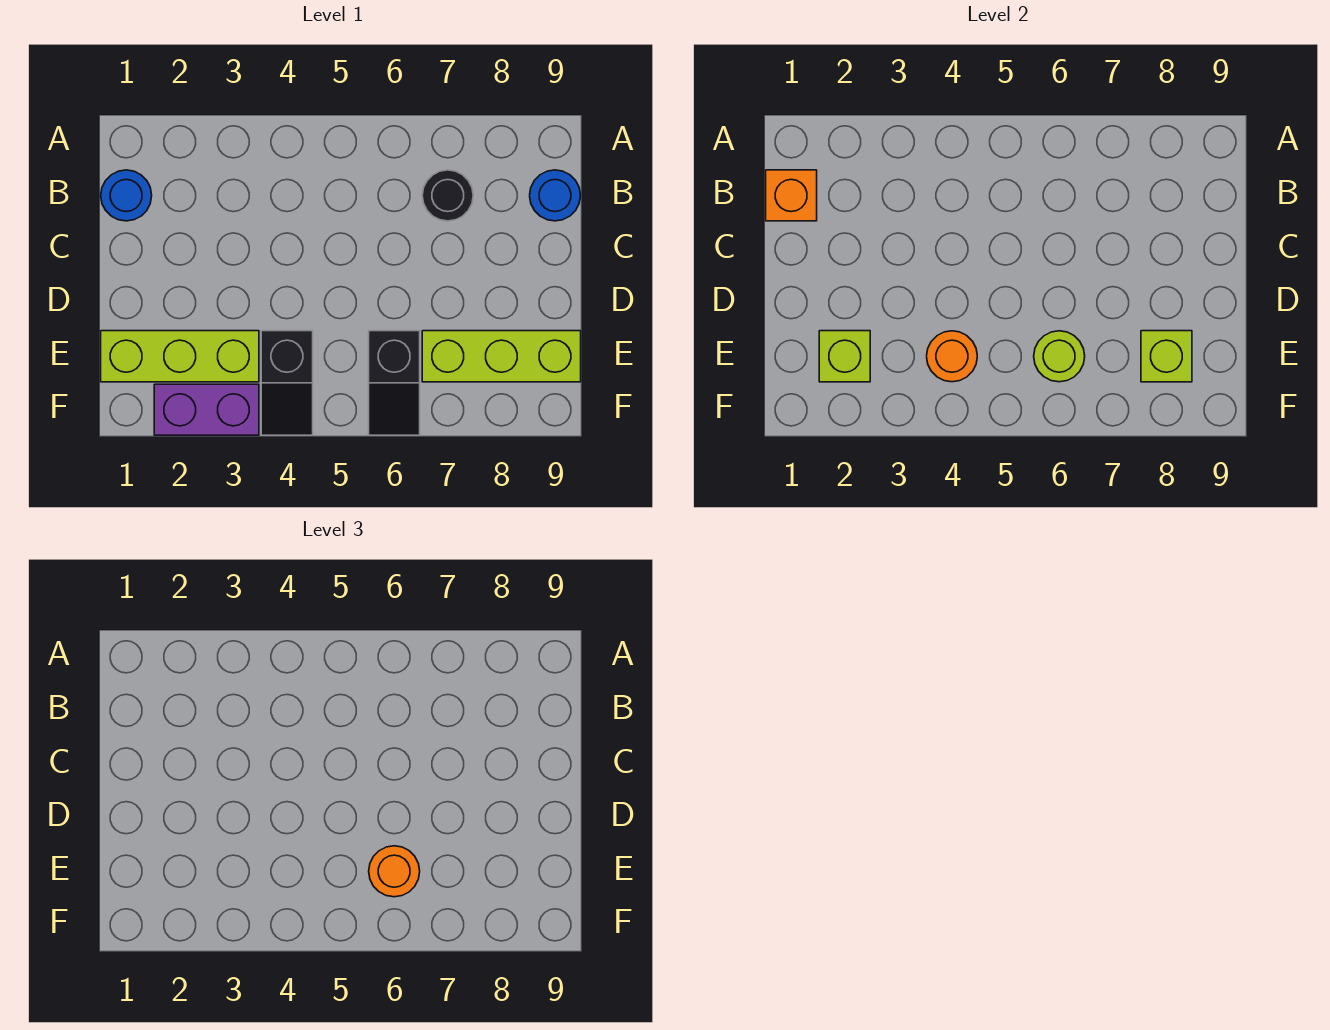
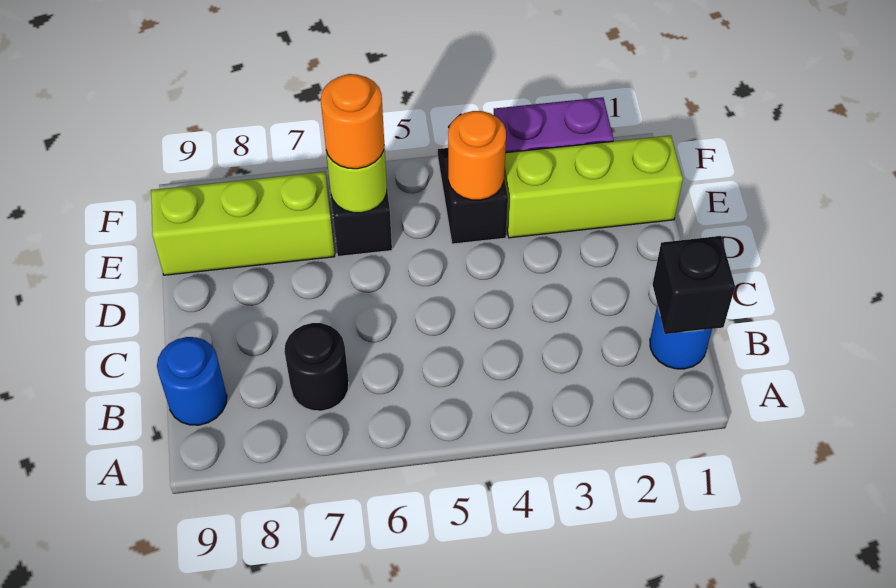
orange brick B1 level 2 -> black brick B1 level 2
lime brick E2 level 2 -> none
lime brick E8 level 2 -> none

